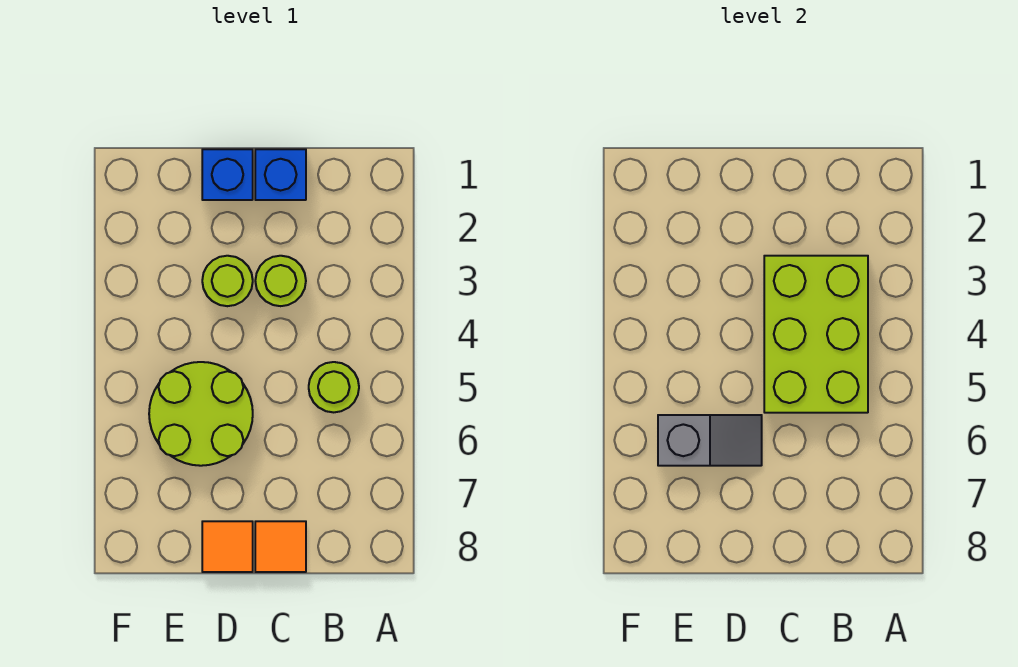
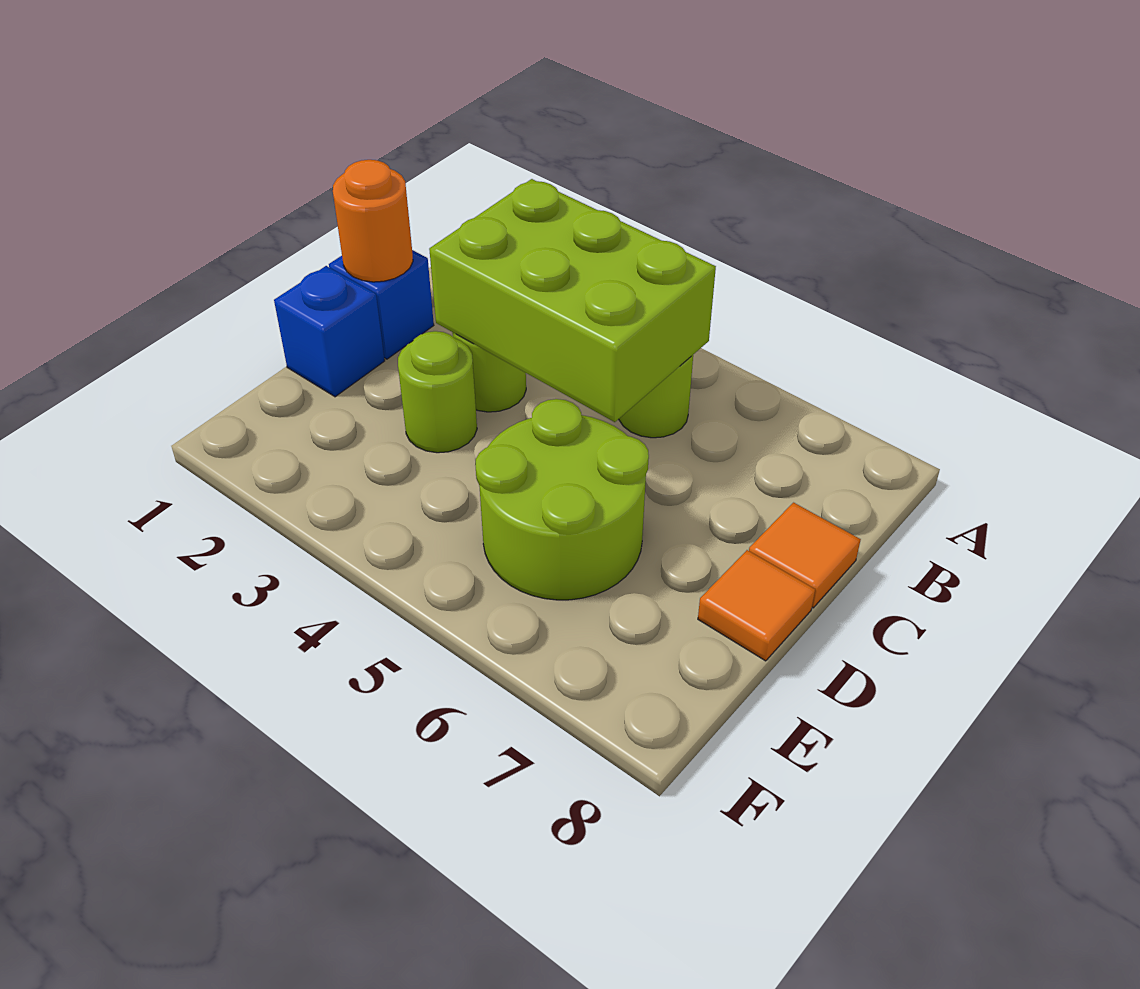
none -> orange round brick C1 level 2
grey slope D6:E6 level 2 top E -> none

